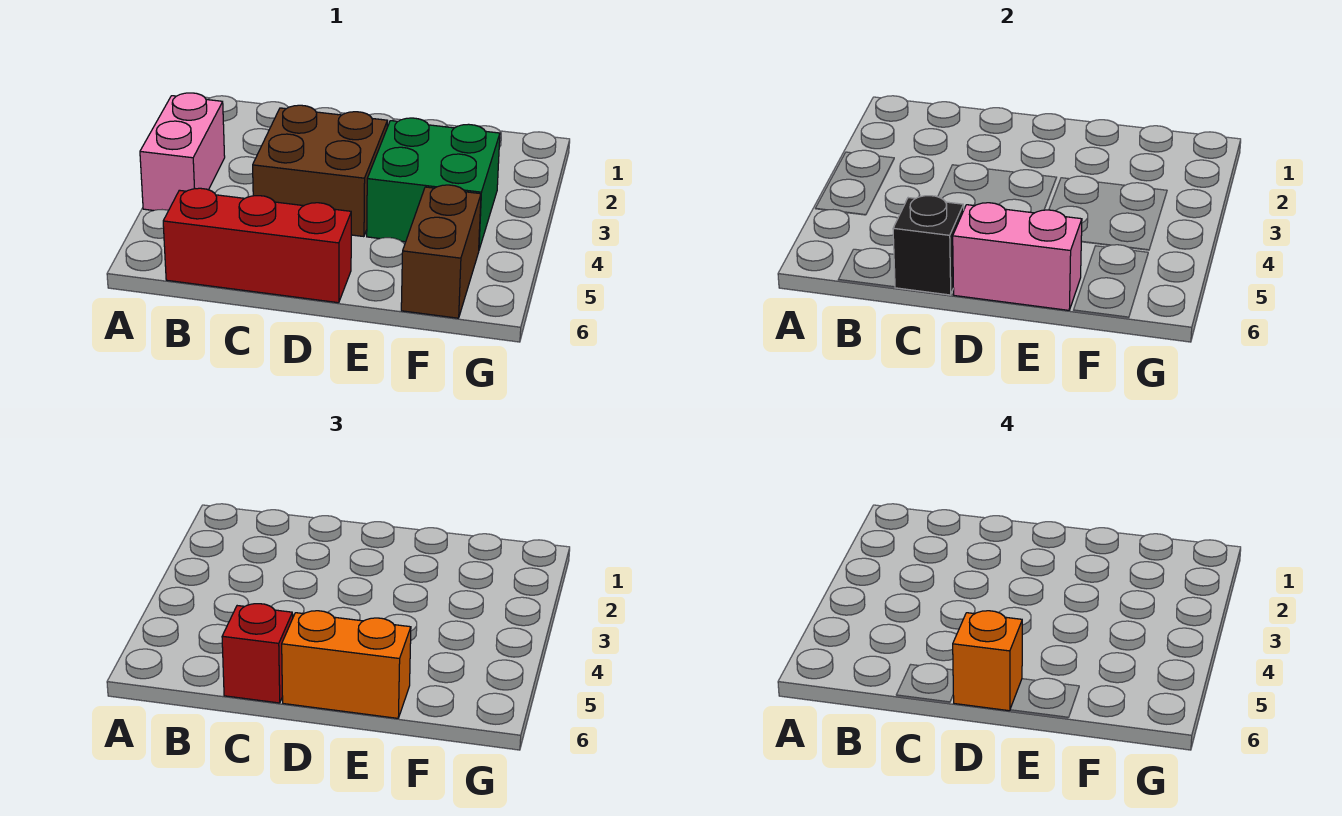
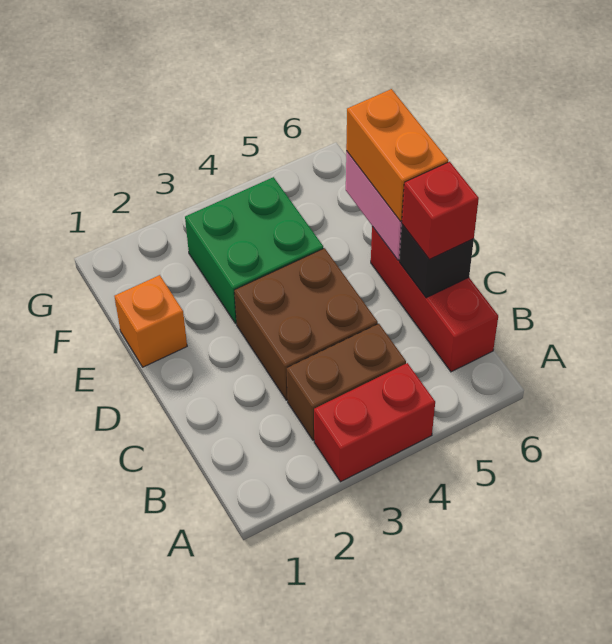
pink brick A3:A4 level 1 -> red brick A3:A4 level 1
orange brick D6 level 4 -> orange brick E1 level 1
brown brick F5:F6 level 1 -> brown brick B3:B4 level 1

